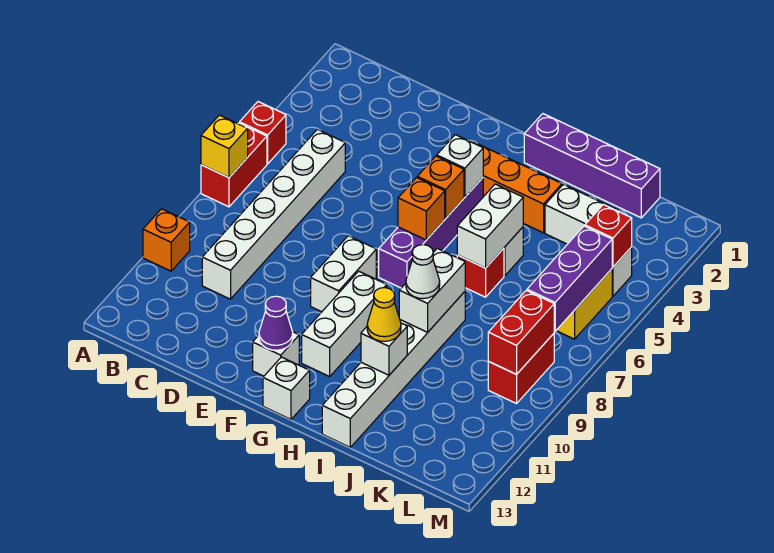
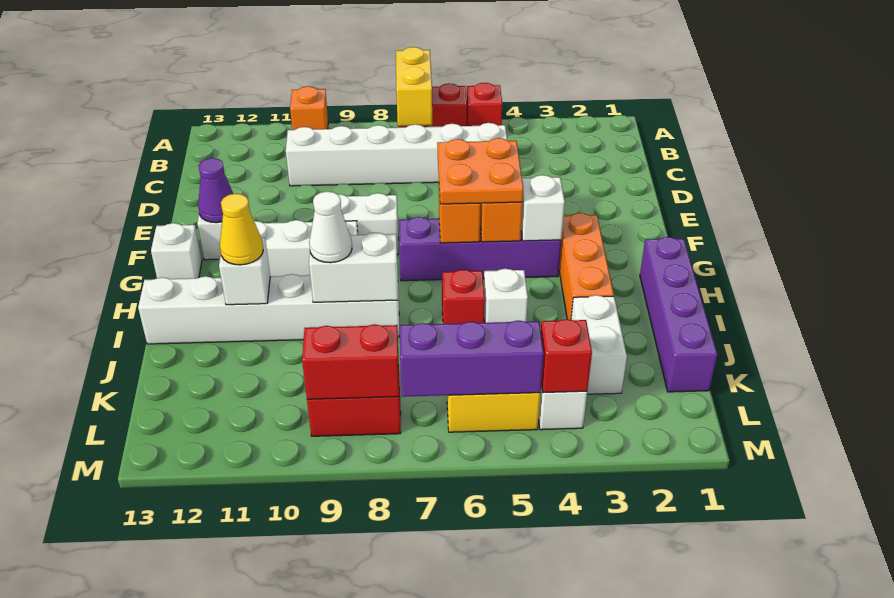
yellow brick A7 level 2 -> yellow brick A7:B7 level 2
none -> orange plate F5:G6 level 3
white brick I5:I6 level 2 -> none

